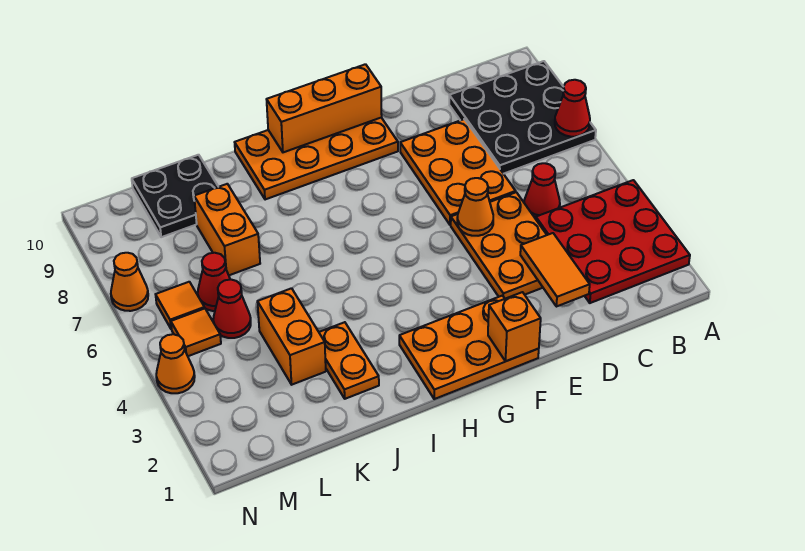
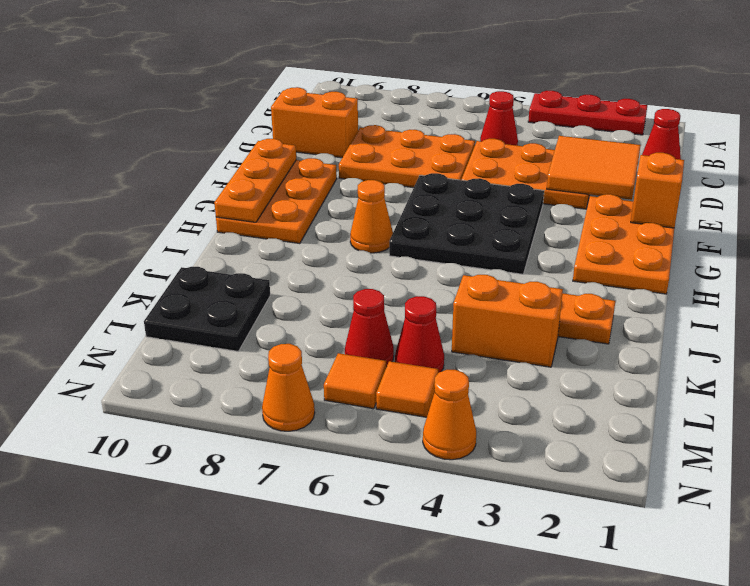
red plate A2:C4 level 1 -> red plate A2:A4 level 1
black plate A7:C9 level 1 -> black plate F4:H6 level 1
red cone A7 level 2 -> red cone C1 level 1
orange tile D2:D3 level 2 -> orange tile D2:E3 level 2
orange cone E5 level 2 -> orange cone H7 level 1
orange plate F9:I10 level 1 -> orange plate F9:H10 level 1
orange brick F10:H10 level 2 -> orange plate F10:H10 level 2
orange brick K7:K8 level 1 -> orange brick D9:D10 level 1

